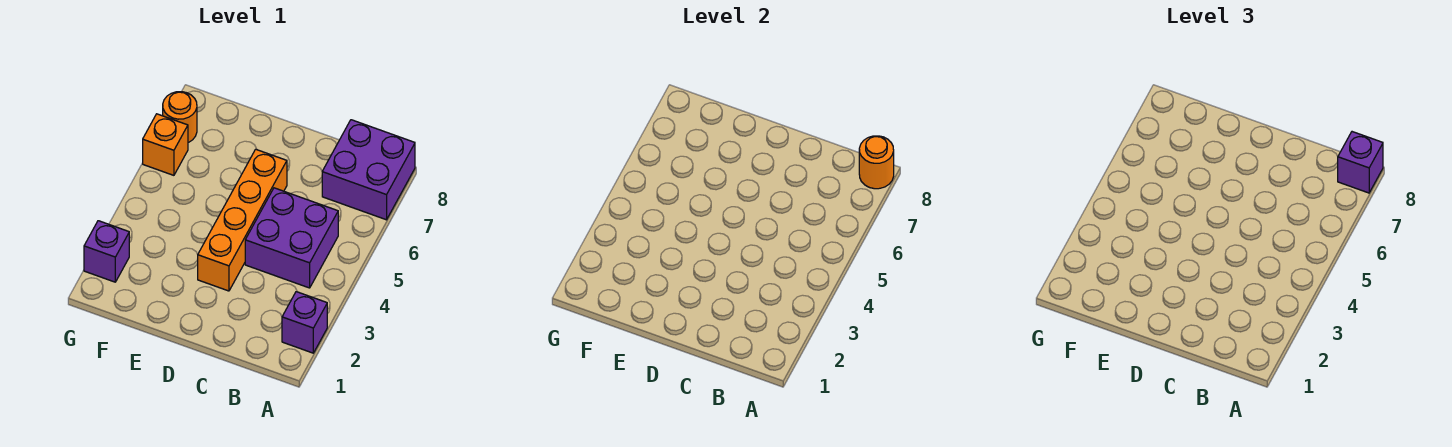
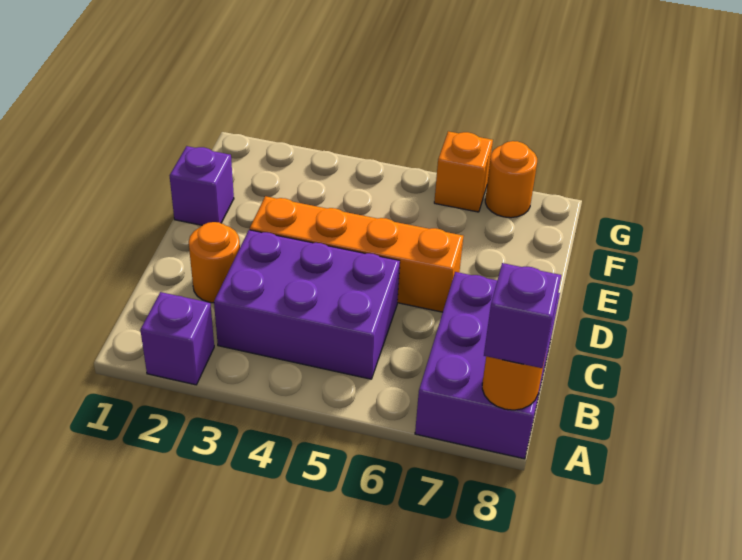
purple brick A7:B8 level 1 -> purple brick A7:C8 level 1
purple brick B4:C5 level 1 -> purple brick B3:C5 level 1
none -> orange round brick C2 level 1
purple brick G2 level 1 -> purple brick E1 level 1

